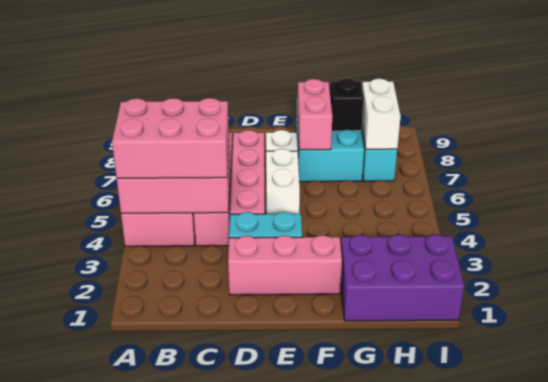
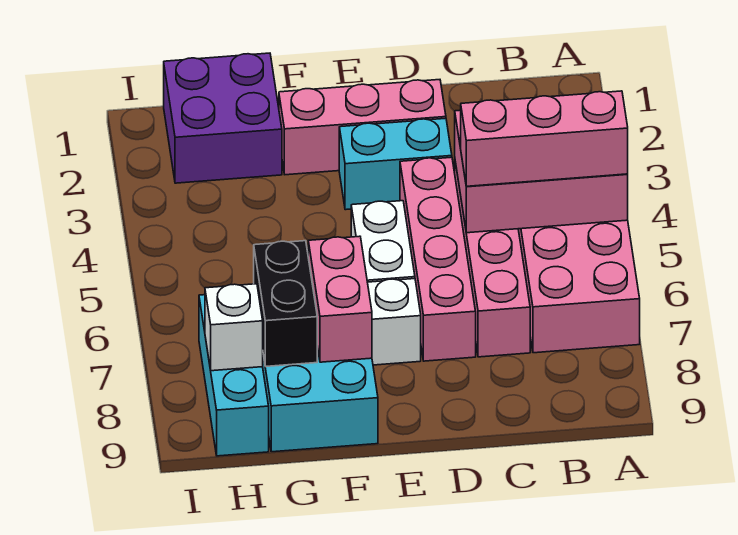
pink brick A4:C5 level 3 -> pink brick A5:C5 level 3
purple brick G1:I2 level 1 -> purple brick G1:H2 level 1
black brick G8 level 2 -> black brick G7:G8 level 2
white brick H7:H8 level 2 -> white brick H8 level 2

